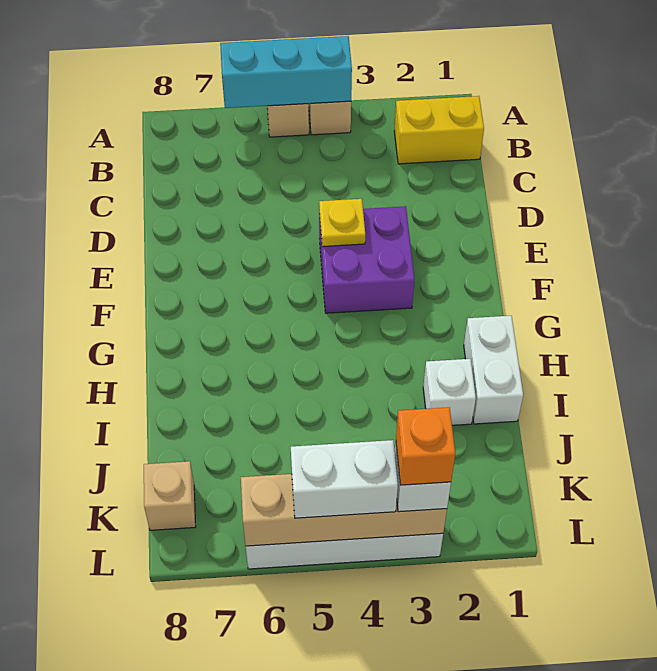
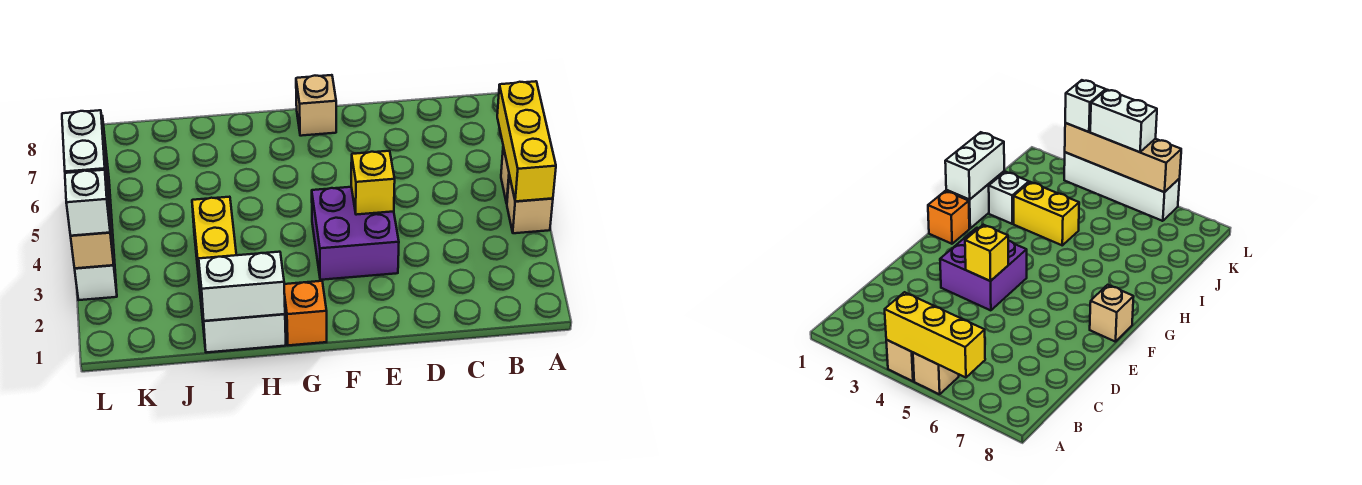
cyan brick A4:A6 level 2 -> yellow brick A4:A6 level 2
yellow brick B1:B2 level 1 -> yellow brick I3:I4 level 1
yellow plate E4 level 2 -> yellow brick E4 level 2
none -> white brick H1:I1 level 2
tan brick K8 level 1 -> tan brick F8 level 1
orange brick L3 level 4 -> orange brick G1 level 1

